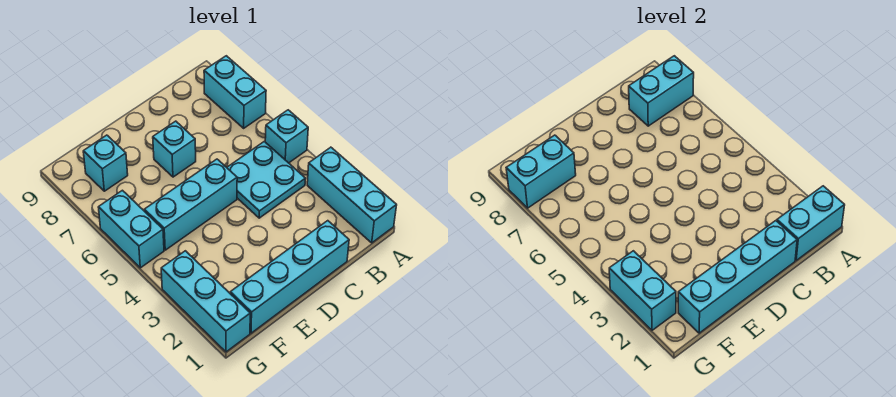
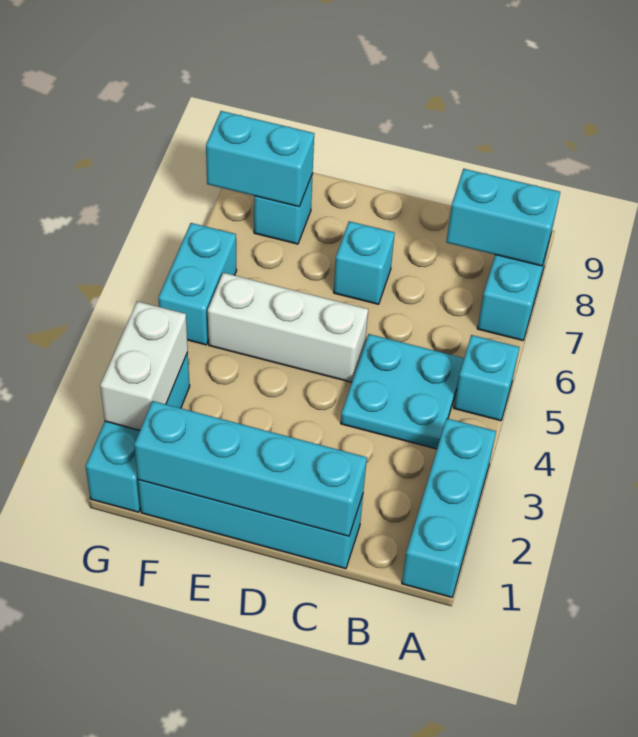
cyan brick A1:B1 level 2 -> none
cyan brick D5:F5 level 1 -> white brick D5:F5 level 1
cyan brick G2:G3 level 2 -> white brick G2:G3 level 2

